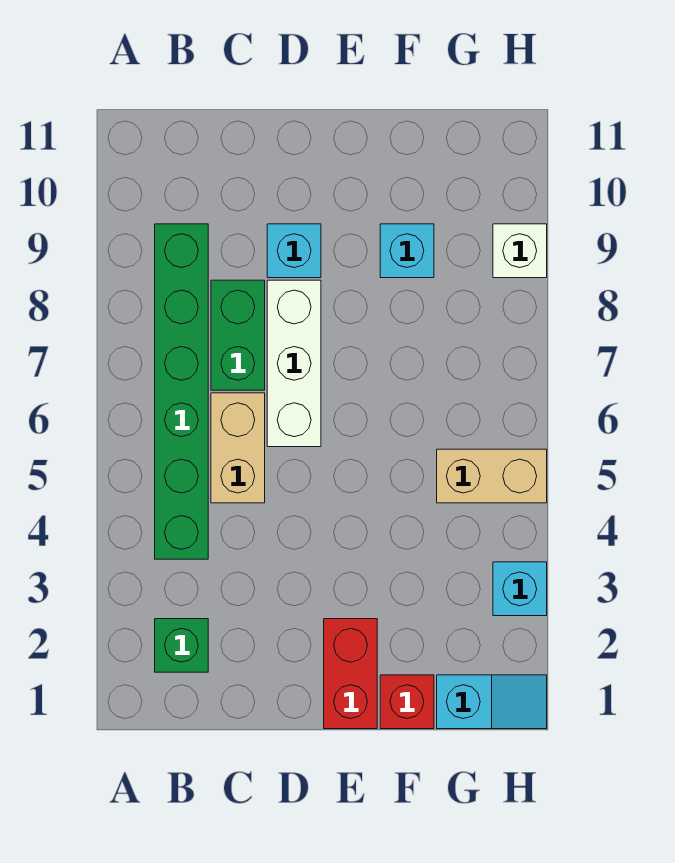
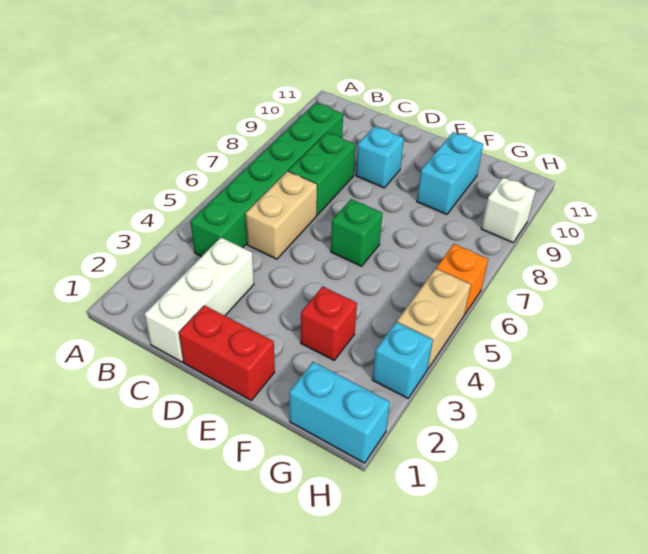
green brick B2 level 1 -> green brick E6 level 1
white brick D6:D8 level 1 -> white brick C1:C3 level 1
red brick E1:E2 level 1 -> red brick D1:E1 level 1
red brick F1 level 1 -> red brick F3 level 1
cyan brick F9 level 1 -> cyan brick F9:F10 level 1
cyan slope G1:H1 level 1 top G -> cyan brick G1:H1 level 1
tan brick G5:H5 level 1 -> tan brick H4:H5 level 1
none -> orange brick H6 level 1

